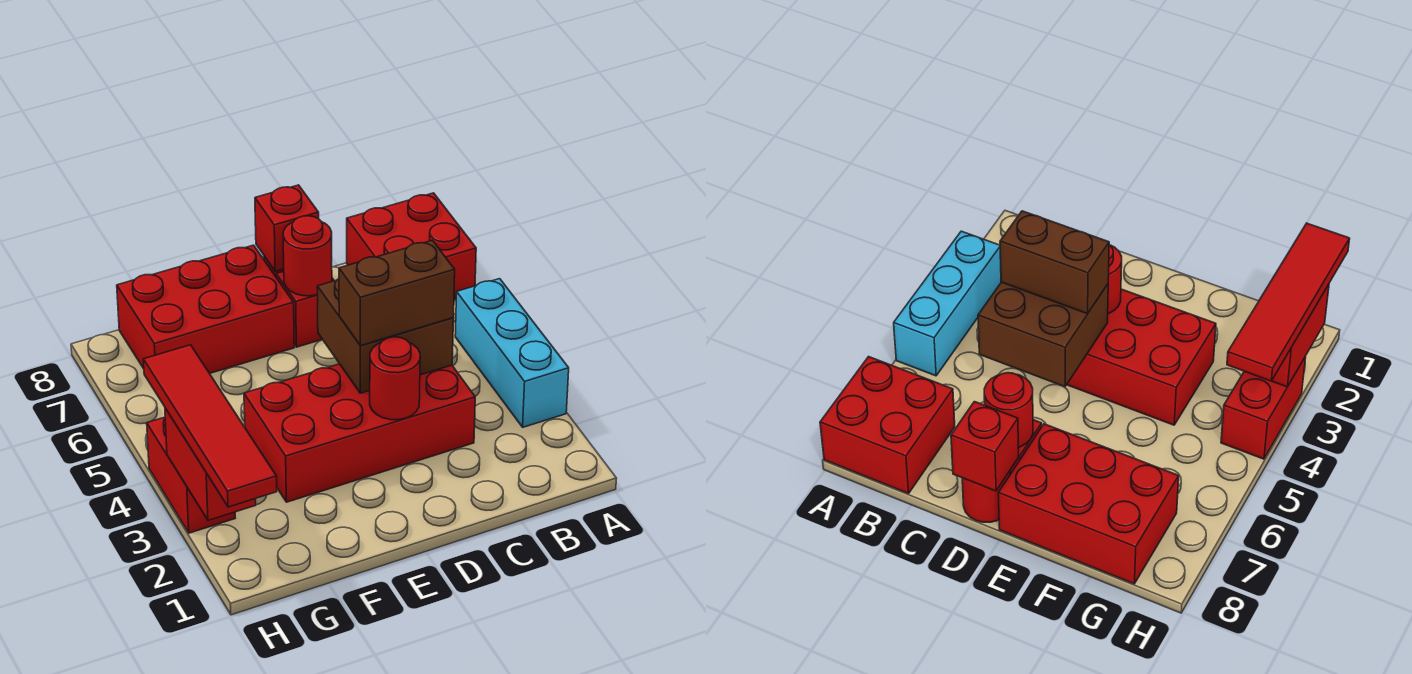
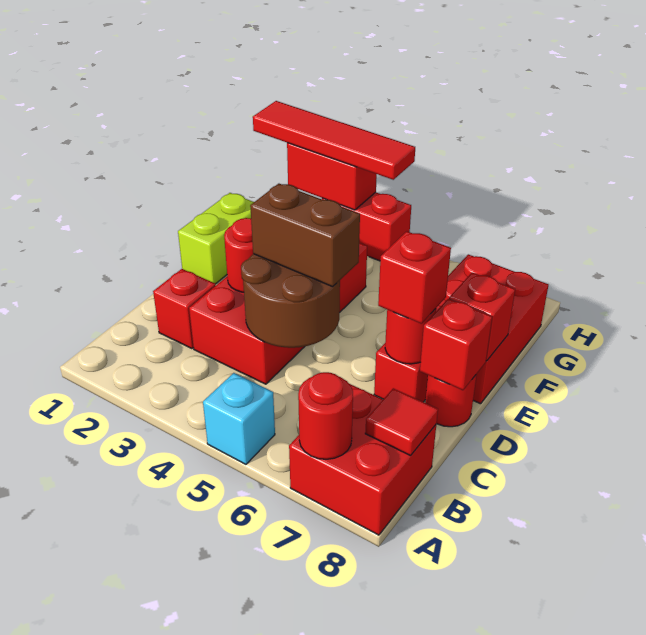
cyan brick A3:A5 level 1 -> cyan brick A5 level 1
none -> red round brick A7 level 2
none -> red tile B8 level 2
none -> red brick C2 level 1
brown brick C4:D5 level 2 -> brown round brick C4:D5 level 2
brown brick C4:D4 level 3 -> brown brick D4:D5 level 3
none -> red brick D7 level 3
none -> lime brick E1:F1 level 1
none -> red brick E8 level 2

